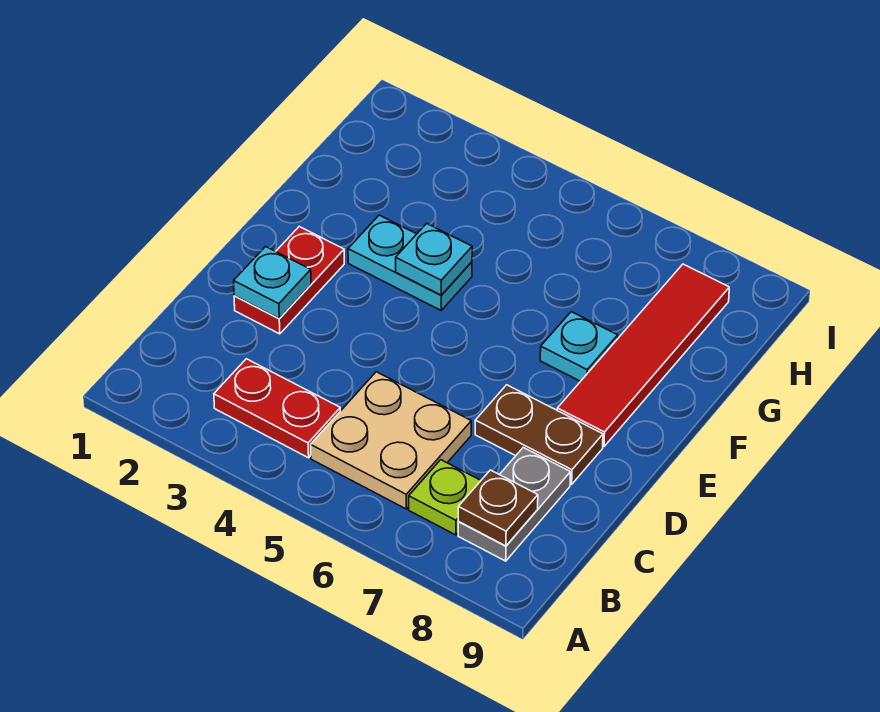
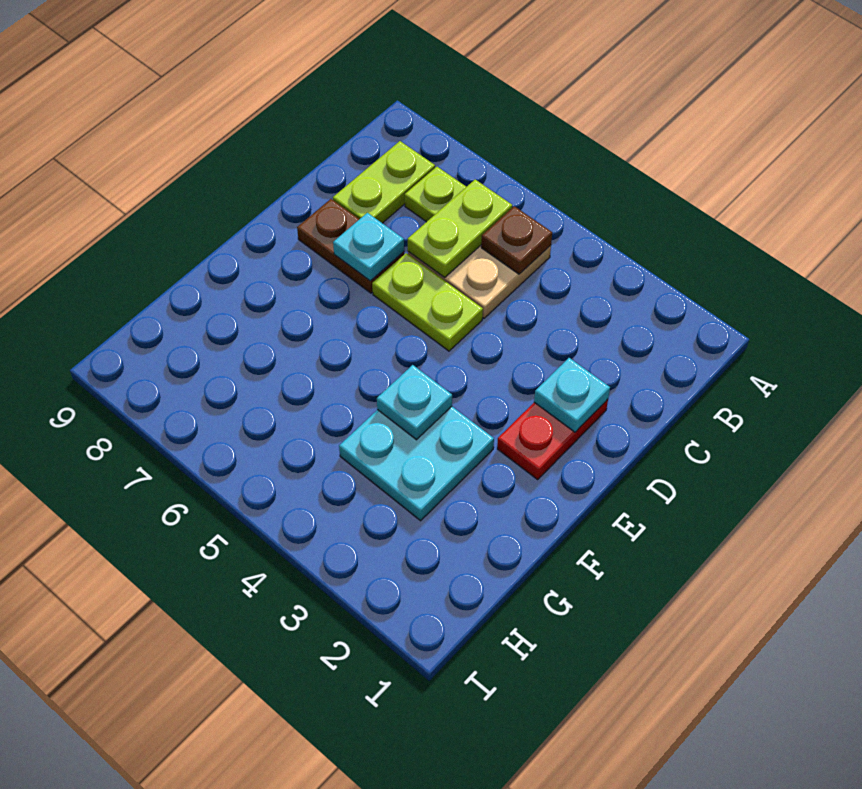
red plate B3:B4 level 1 -> none
none -> lime plate B6:C6 level 2
grey plate B8:C8 level 1 -> lime plate B8:C8 level 1
brown plate B8 level 2 -> brown plate B5 level 2
none -> lime plate D5:D6 level 1
red tile E8:H8 level 1 -> none
cyan plate F3:F4 level 1 -> cyan plate F3:G4 level 1
cyan plate F7 level 1 -> cyan plate D7 level 2

